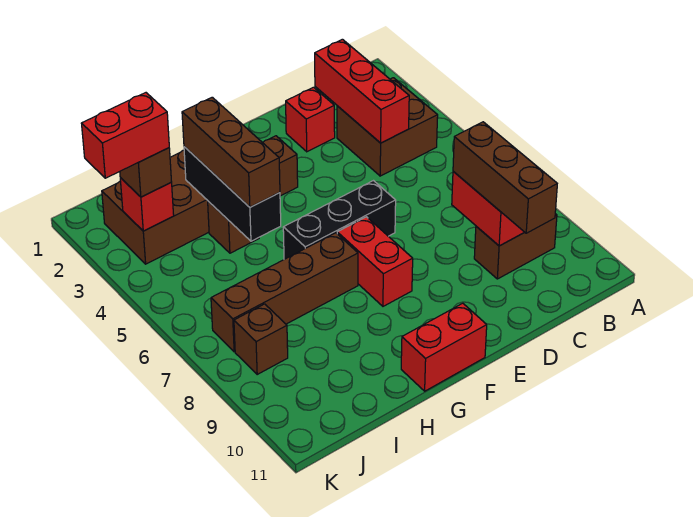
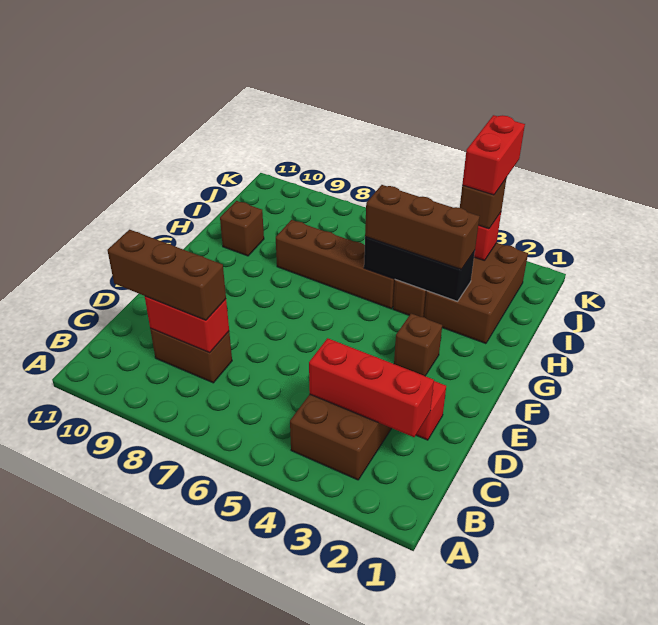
brown brick B9:C9 level 1 -> brown brick C8:C9 level 1
black brick E6:G6 level 1 -> none
red brick F7:F8 level 1 -> none
red brick F11:G11 level 1 -> none
brown brick G7:J7 level 1 -> brown brick H5:H8 level 1
brown brick J8 level 1 -> brown brick H10 level 1

